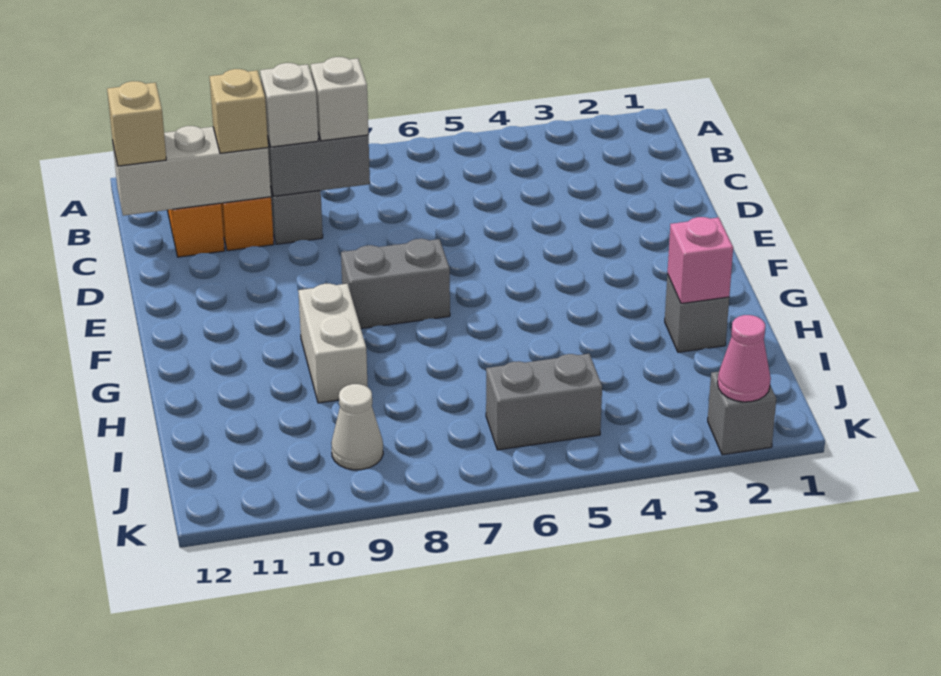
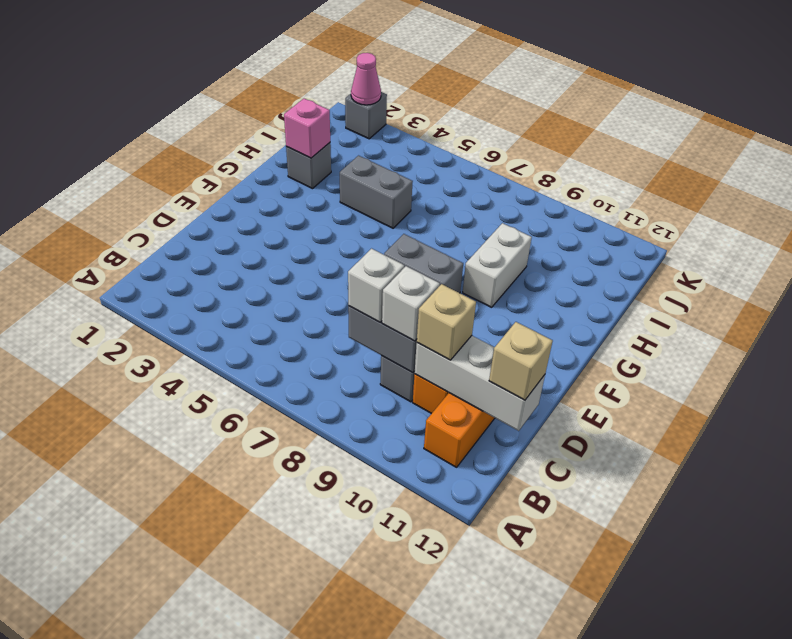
grey brick J5:J6 level 1 -> grey brick H4:H5 level 1
white cone J9 level 1 -> none

